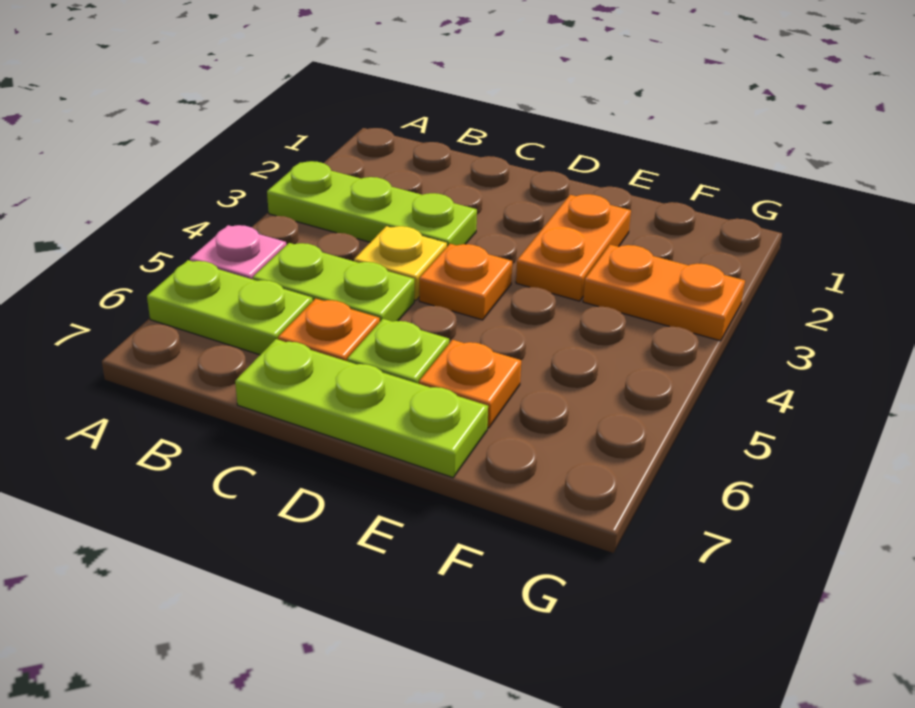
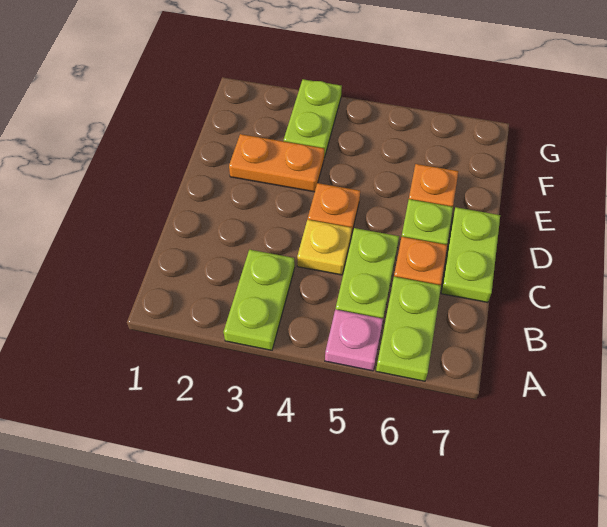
lime plate A3:C3 level 1 -> lime plate A3:B3 level 1
lime plate C7:E7 level 1 -> lime plate C7:D7 level 1
orange plate F3:G3 level 1 -> lime plate F3:G3 level 1

